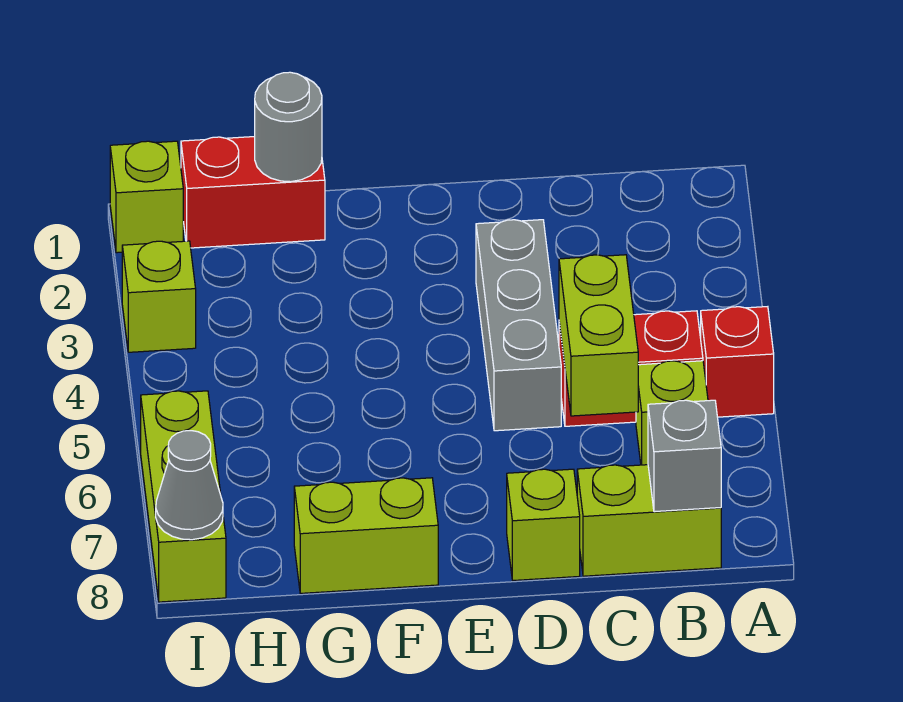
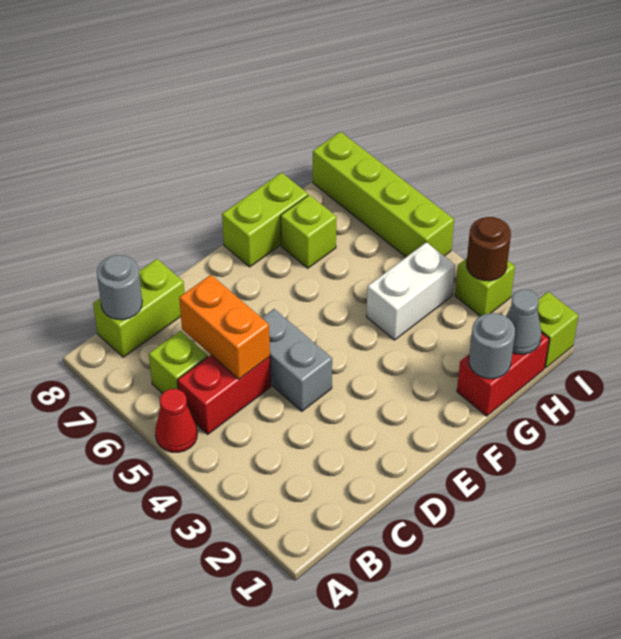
red brick A5 level 1 -> red cone A5 level 1
grey brick B8 level 2 -> grey round brick B8 level 2
lime brick C5:C6 level 2 -> orange brick C5:C6 level 2
grey brick D3:D5 level 1 -> grey brick D4:D5 level 1
lime brick D8 level 1 -> lime brick G7 level 1
none -> white brick G4:H4 level 1
none -> brown round brick I3 level 2
lime brick I6:I8 level 1 -> lime brick I5:I8 level 1
grey cone I8 level 2 -> grey cone H1 level 2

